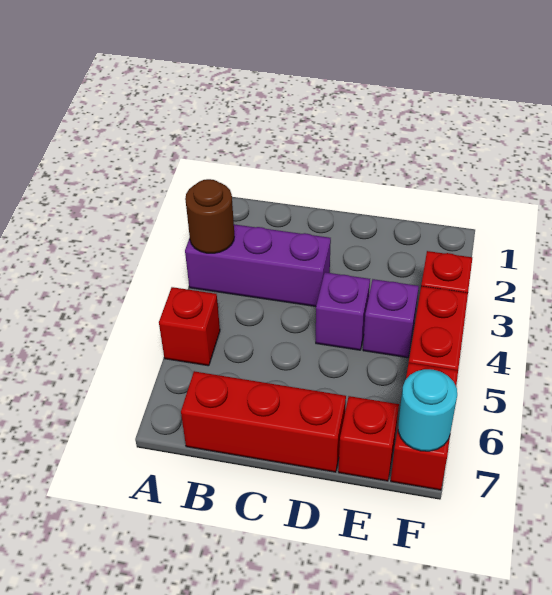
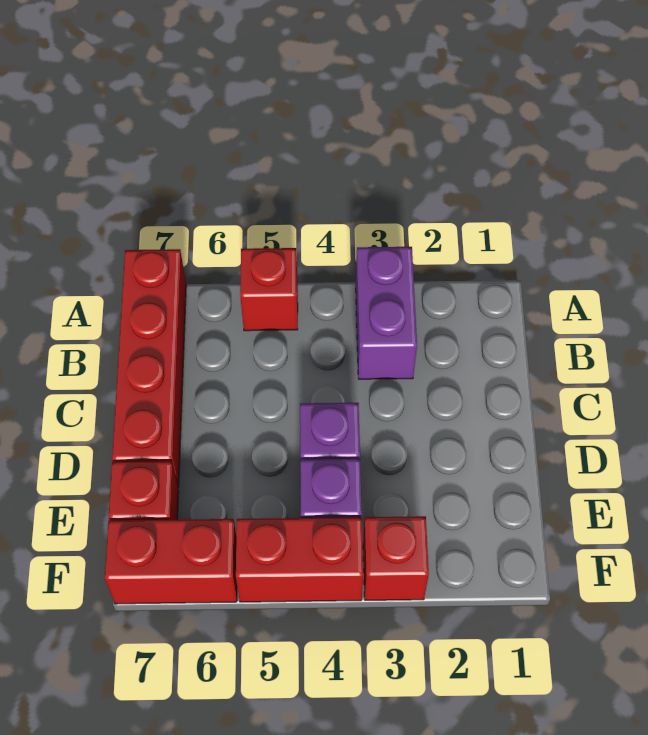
purple brick A3:C3 level 1 -> purple brick A3:B3 level 1
brown round brick A3 level 2 -> none
red brick B7:D7 level 1 -> red brick A7:D7 level 1
cyan round brick F7 level 2 -> none

